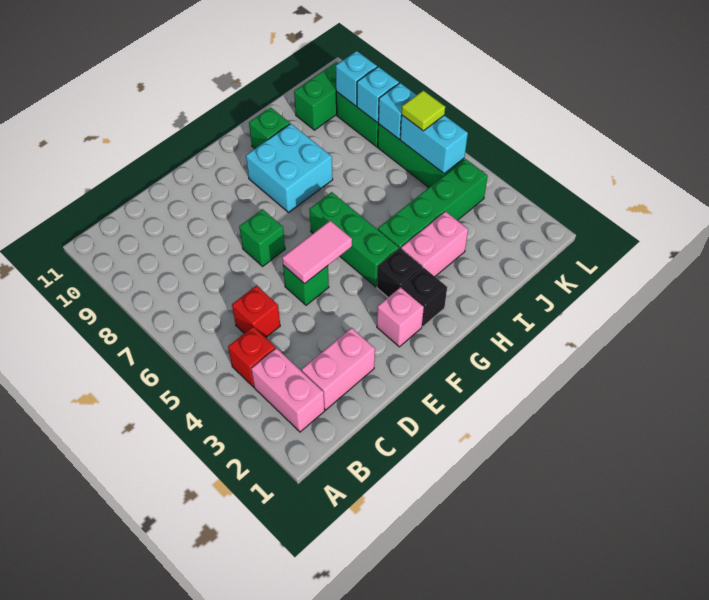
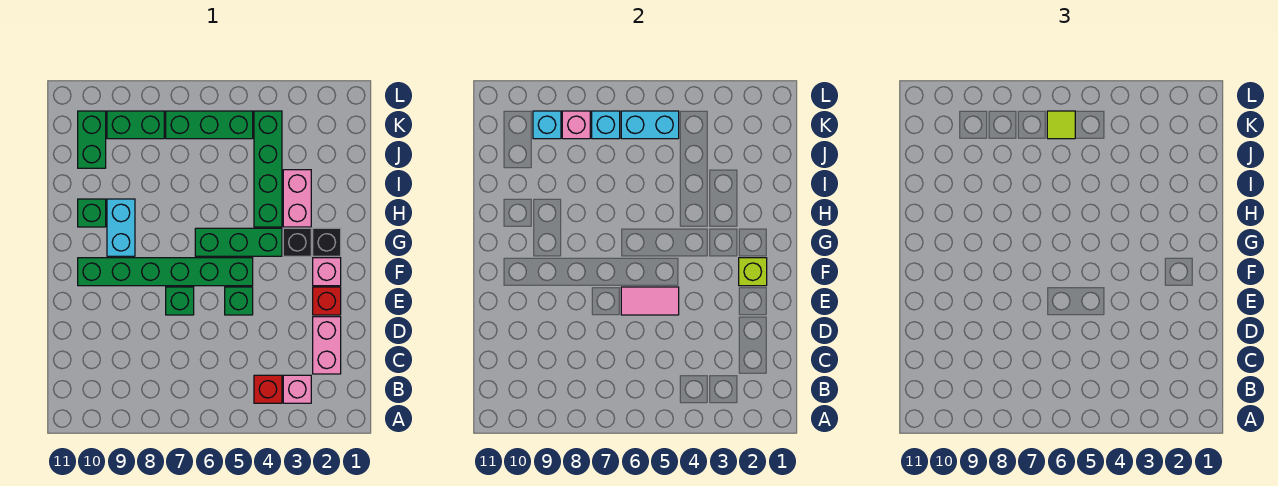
pink brick B2:B3 level 1 -> pink brick B3 level 1
red brick C5 level 1 -> red brick E2 level 1
pink tile E5:F5 level 2 -> pink tile E5:E6 level 2
none -> lime brick F2 level 2
none -> green brick F5:F10 level 1
cyan brick G8:H9 level 1 -> cyan brick G9:H9 level 1
cyan brick K8 level 2 -> pink brick K8 level 2

